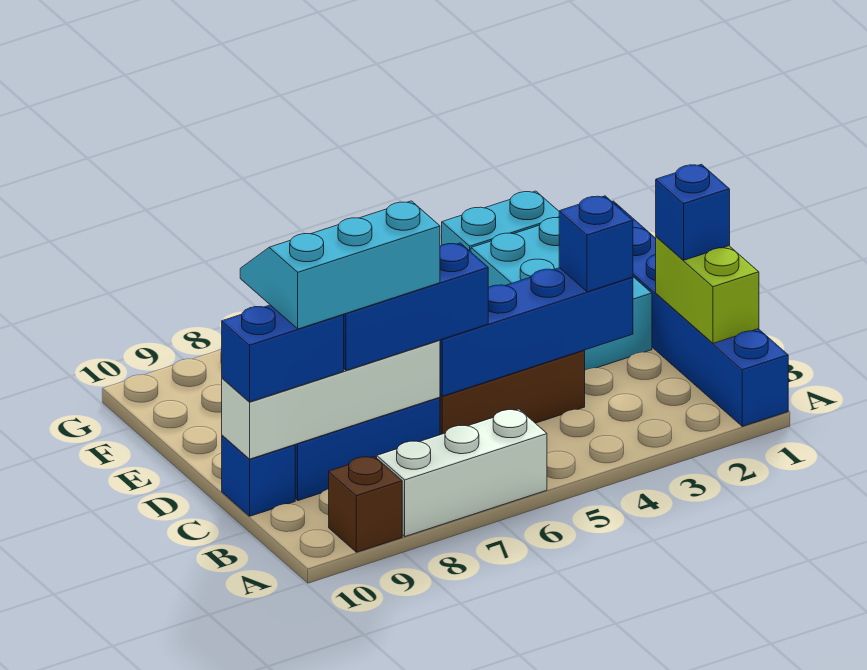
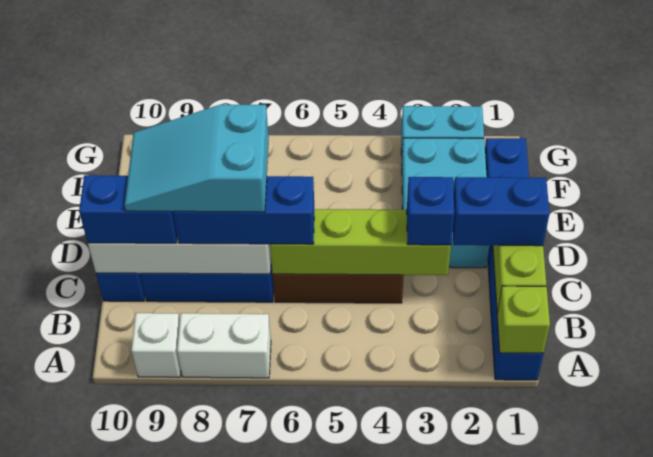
none -> lime brick A1 level 2
white brick A6:A8 level 1 -> white brick A7:A8 level 1
brown brick A9 level 1 -> white brick A9 level 1
blue brick C1 level 3 -> blue brick C1:C2 level 3
blue brick C3:C6 level 2 -> lime brick C3:C6 level 2
cyan slope C7:D9 level 4 top C -> cyan slope C7:D9 level 4 top 7

